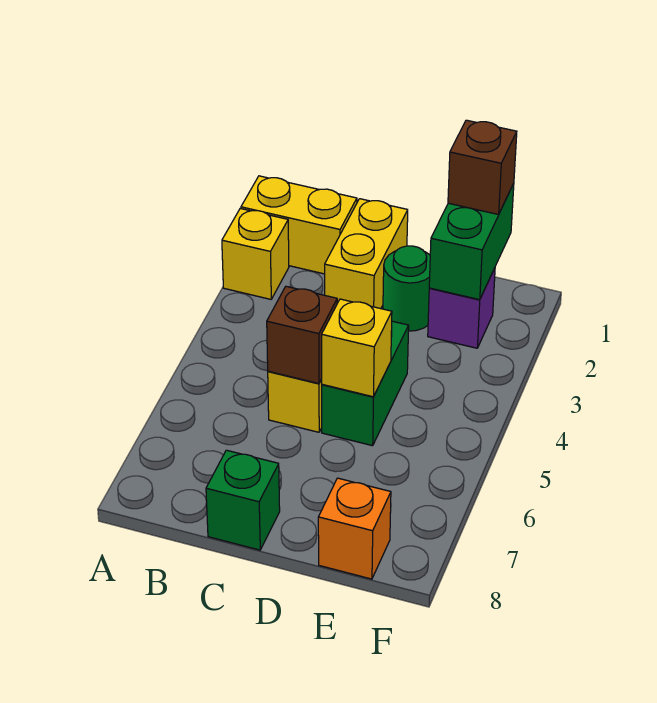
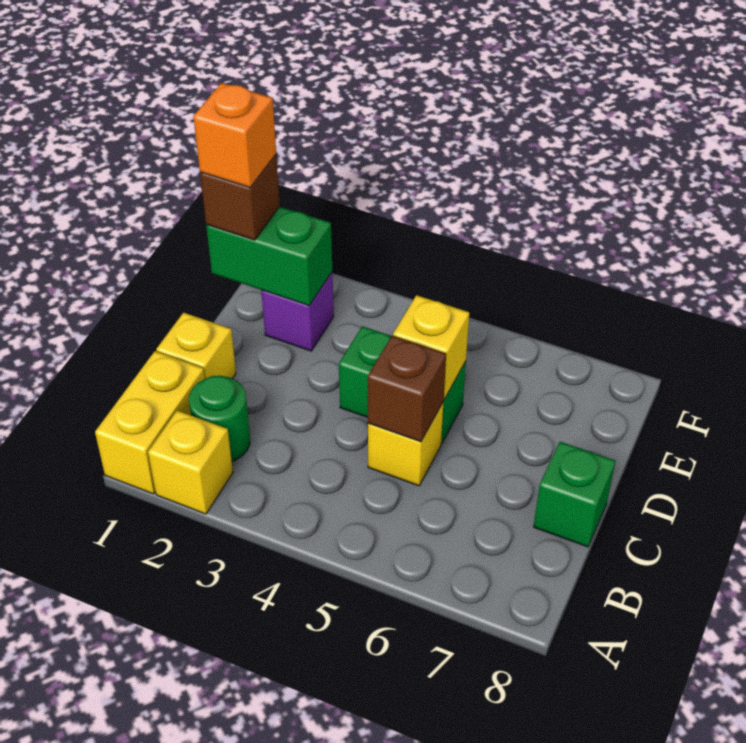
yellow brick C1:C2 level 1 -> yellow brick C1 level 1
green round brick D2 level 1 -> green round brick B2 level 1
orange brick E8 level 1 -> orange brick E1 level 4

